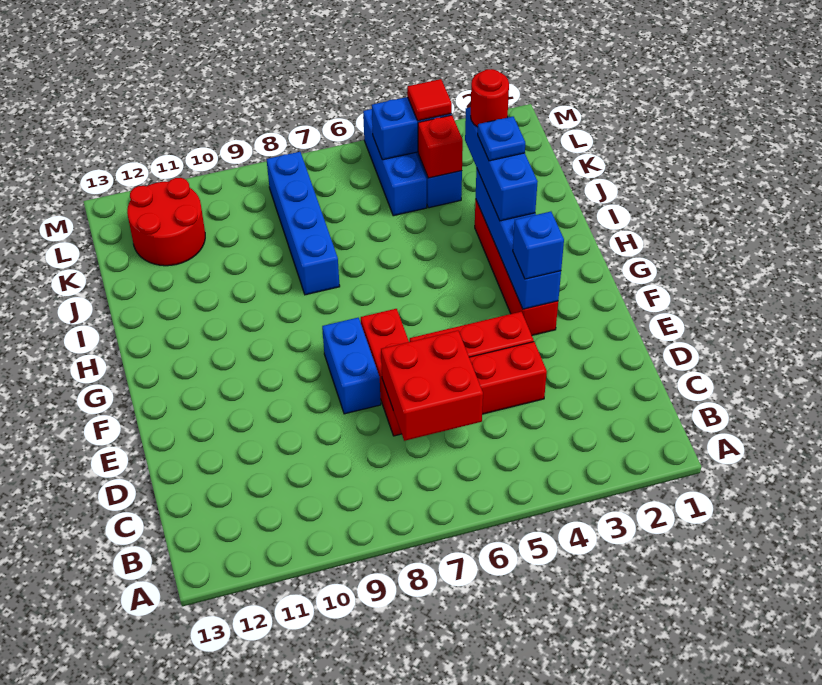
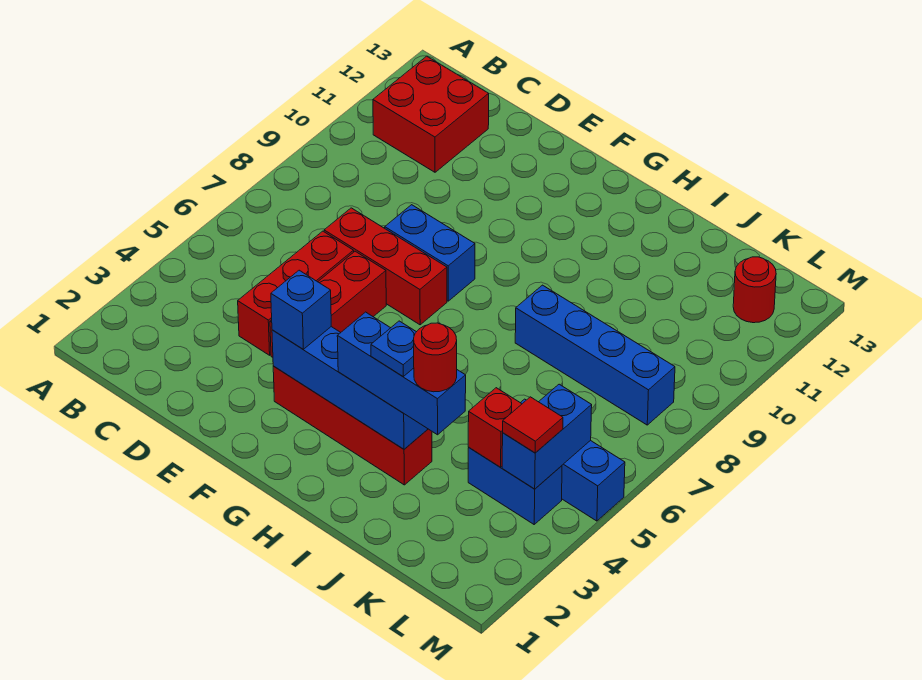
red brick C6:D7 level 2 -> red brick B11:C12 level 1
red round brick K11:L12 level 1 -> red round brick L12 level 1

